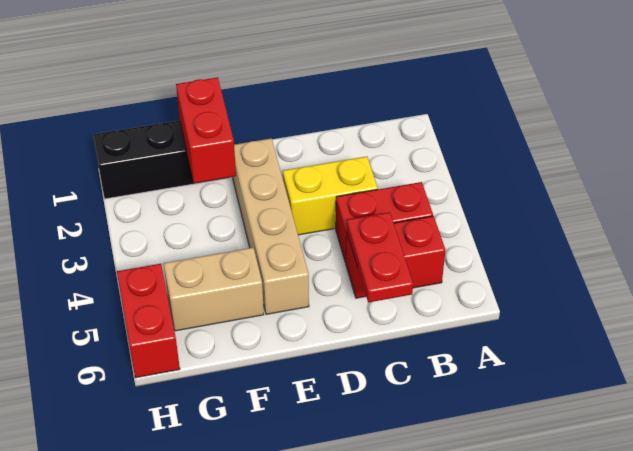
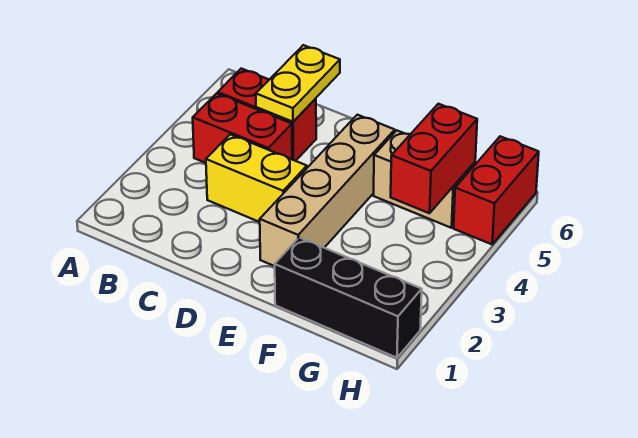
red plate C5:C6 level 2 -> yellow plate C5:C6 level 2
red brick F1:F2 level 2 -> red brick G4:G5 level 2

